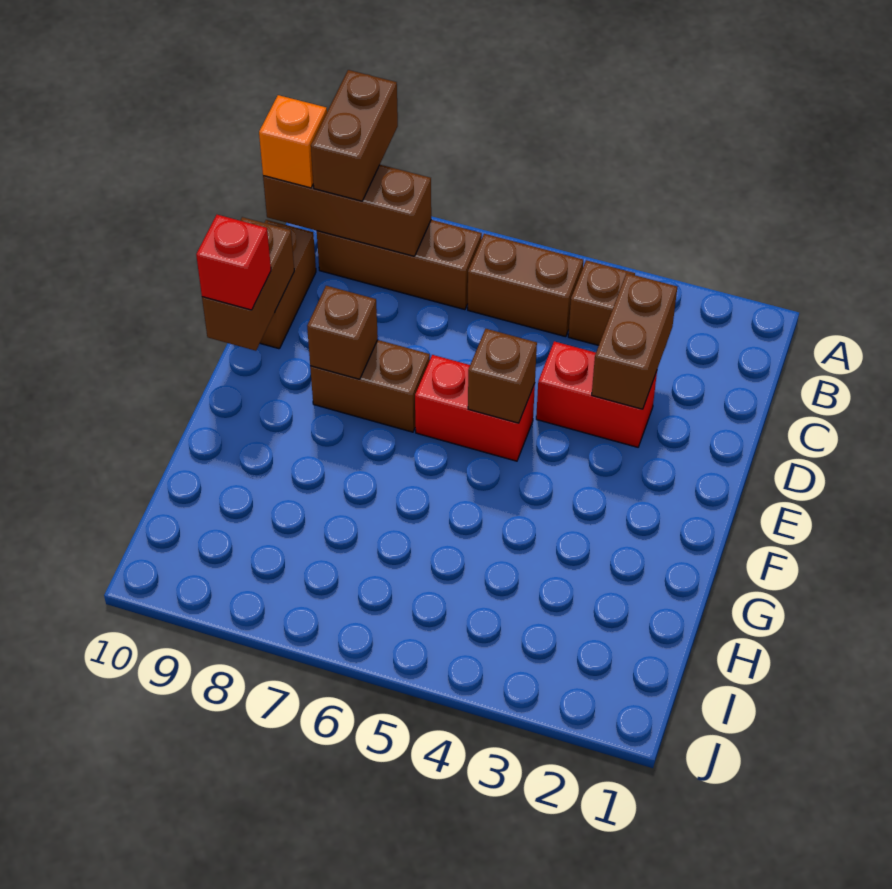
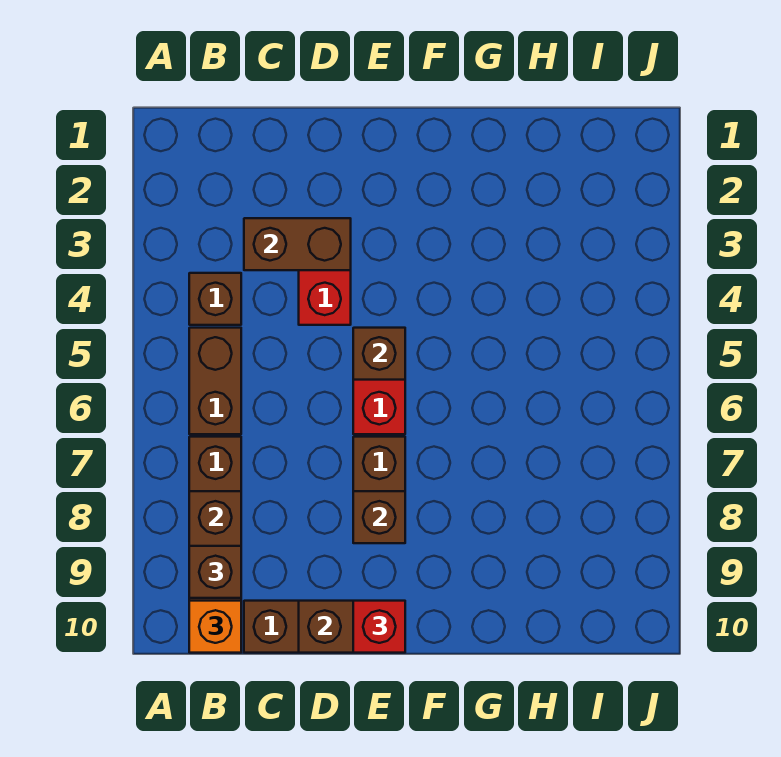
brown brick A9:B9 level 3 -> brown brick B9 level 3

